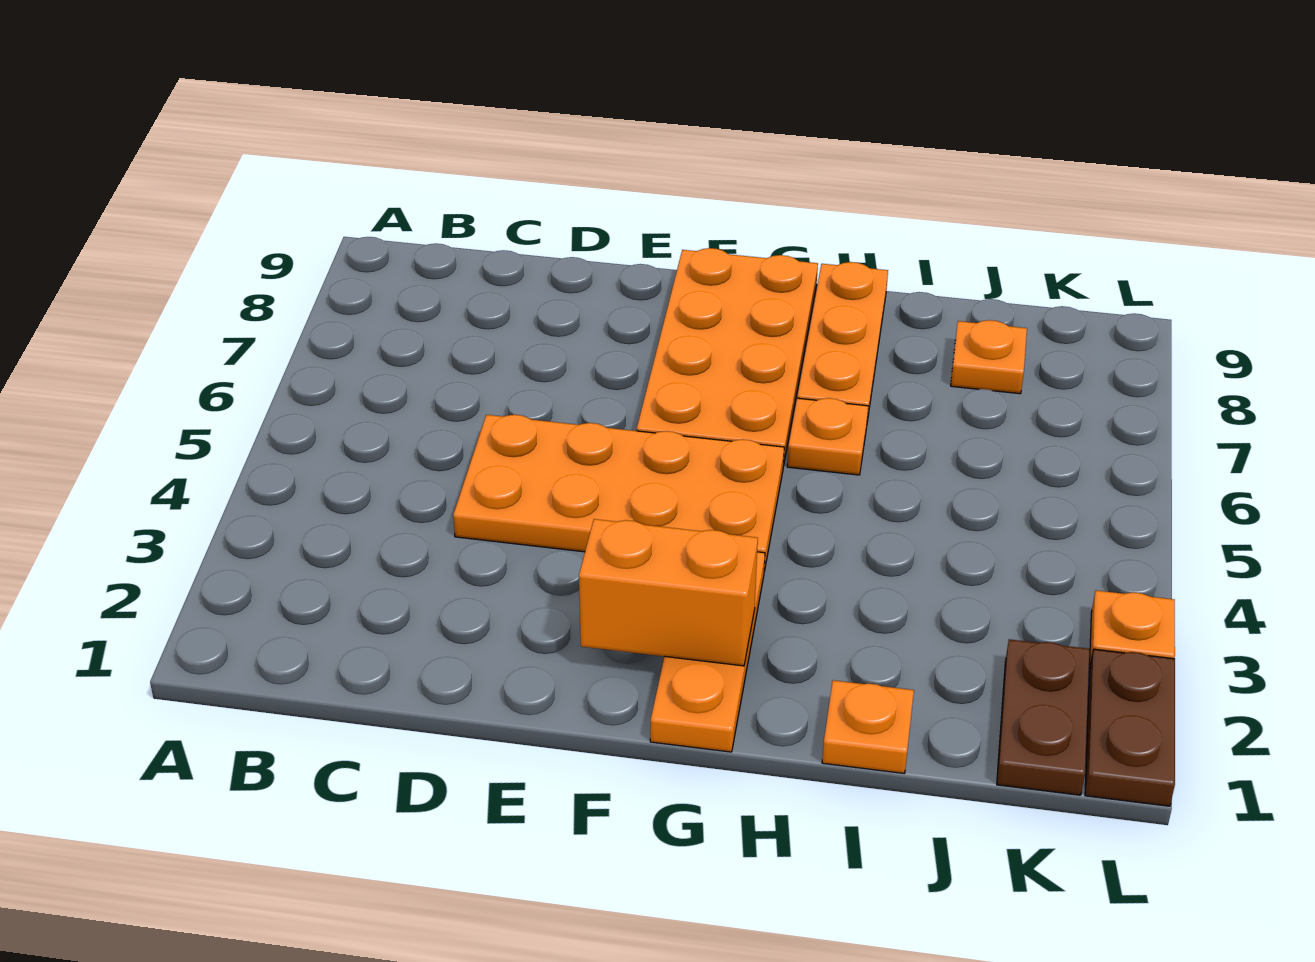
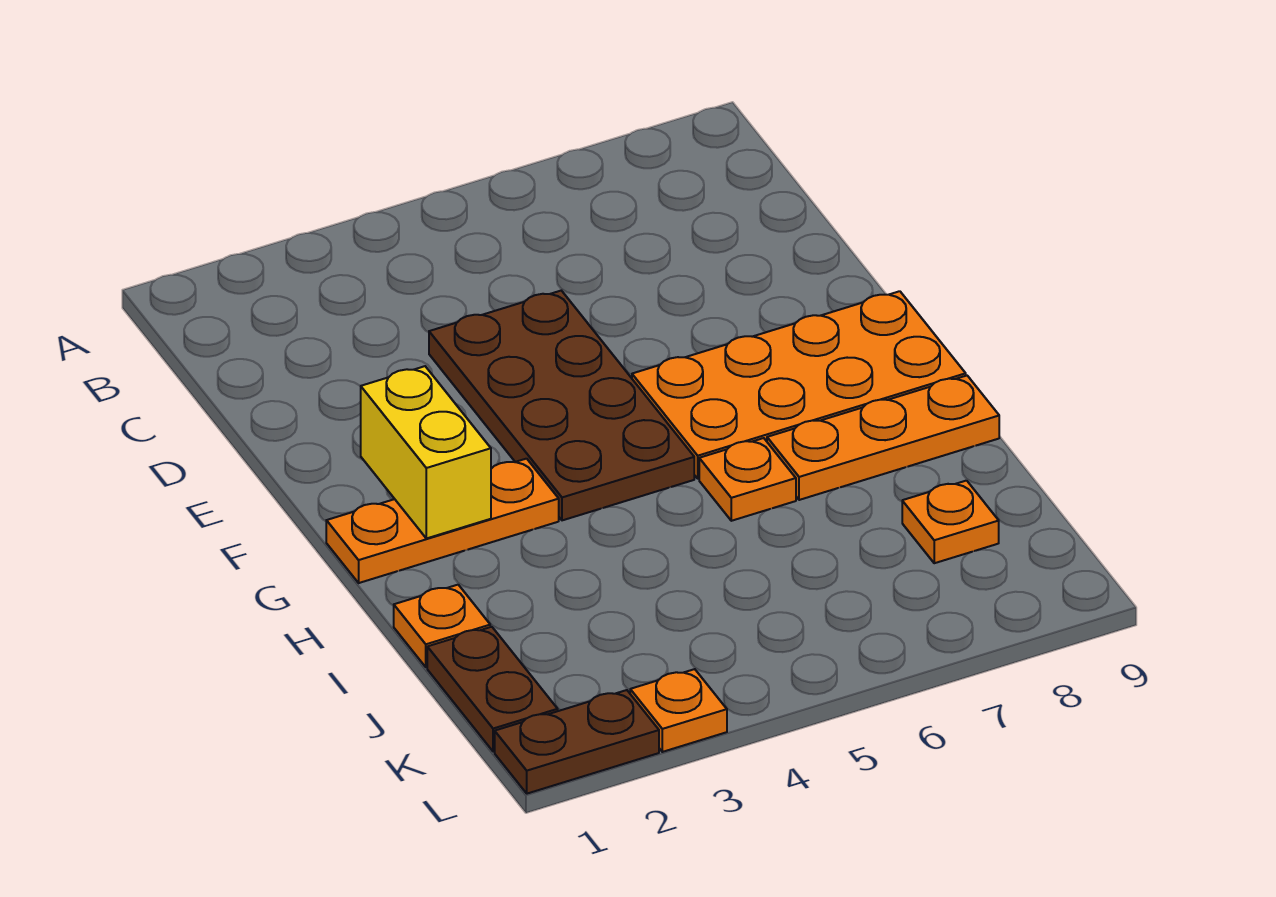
orange plate D4:G5 level 1 -> brown plate D4:G5 level 1
orange brick F2:G2 level 2 -> yellow brick F2:G2 level 2
brown plate K1:K2 level 1 -> brown plate J1:K1 level 1

